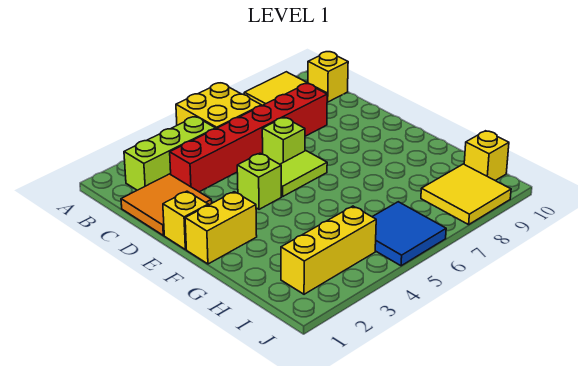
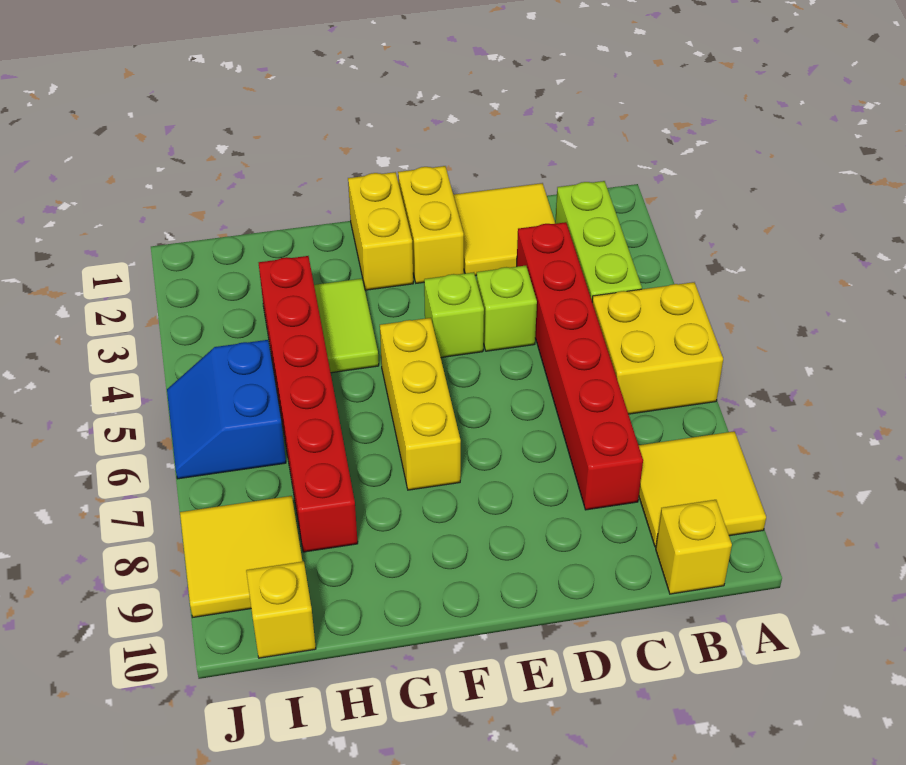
orange tile C1:D2 level 1 -> yellow tile C1:D2 level 1
lime brick D6 level 1 -> lime brick D4 level 1
yellow brick E1 level 1 -> yellow brick E1:E2 level 1
lime tile E5:E6 level 1 -> lime tile G3:G4 level 1
none -> red brick H3:H8 level 1
yellow brick I2:I4 level 1 -> yellow brick F5:F7 level 1
blue tile I5:J6 level 1 -> blue slope I5:J6 level 1 top I

